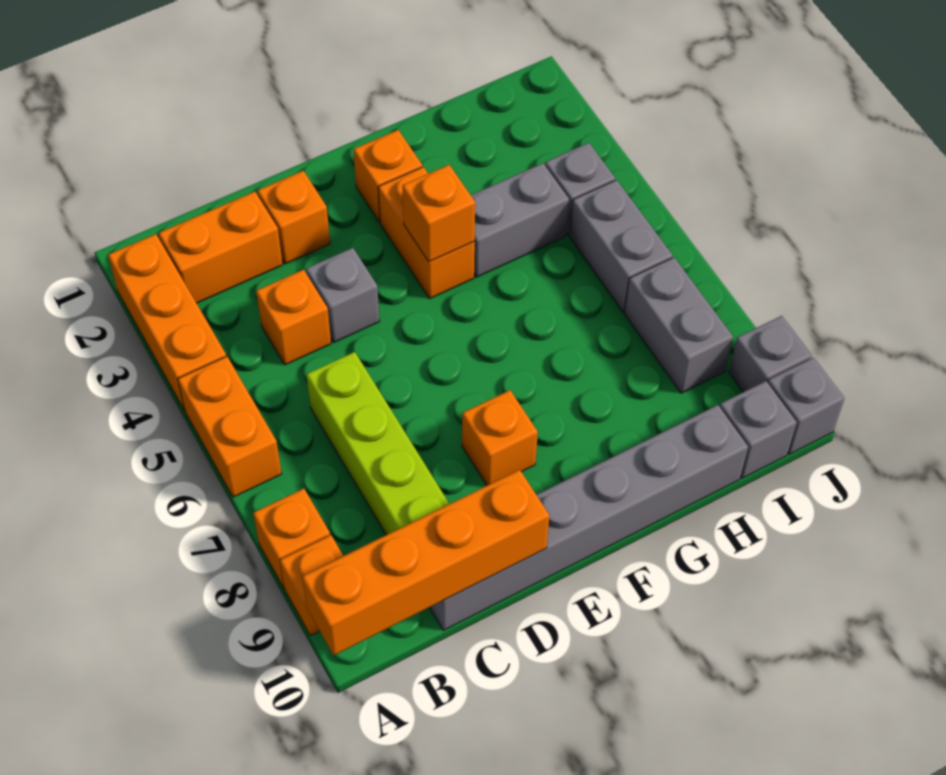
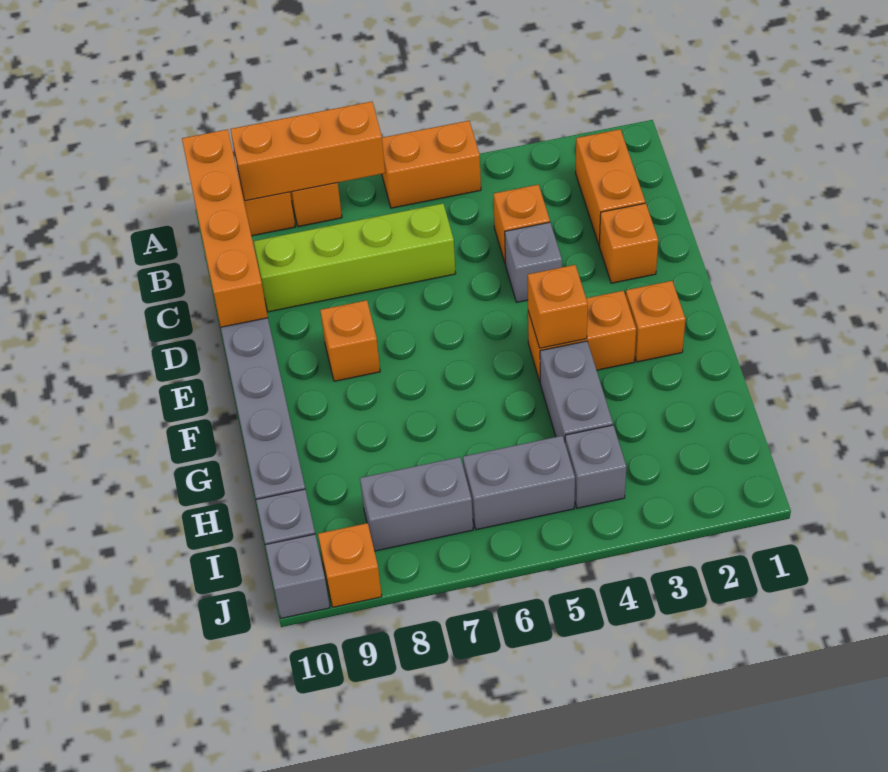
orange brick A2:A4 level 1 -> orange brick A7:A9 level 2
grey brick J9 level 1 -> orange brick J9 level 1

